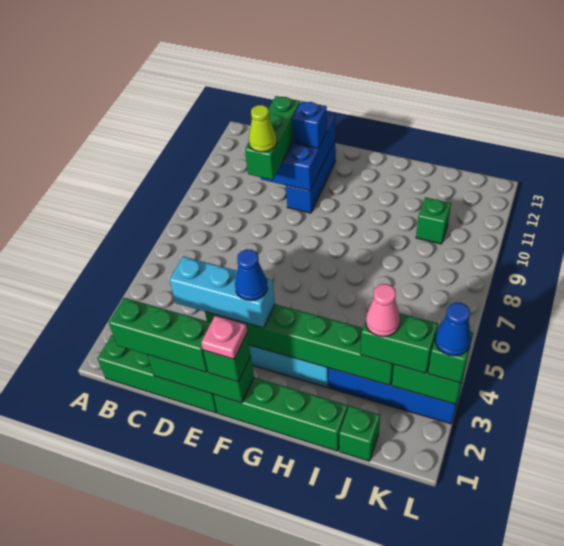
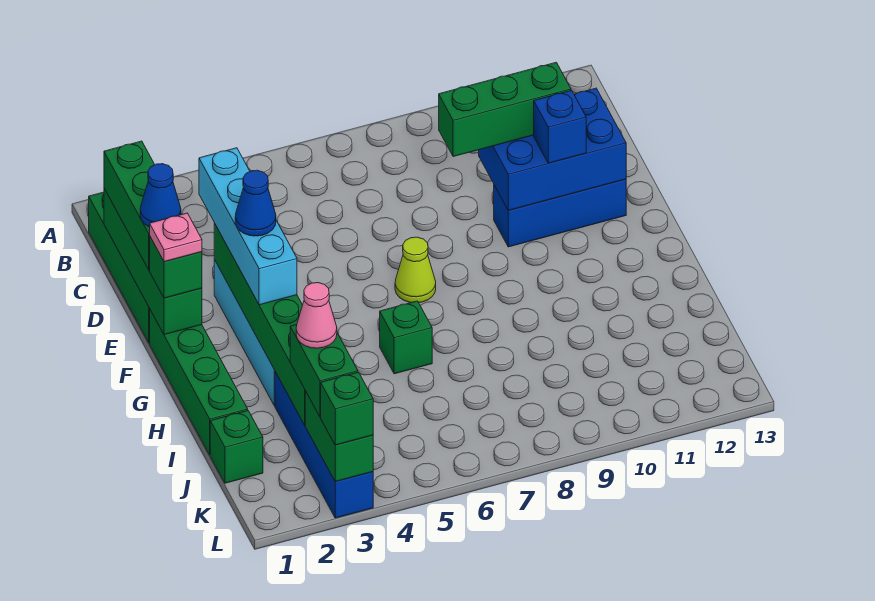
green brick D1:F1 level 2 -> green brick C1:F1 level 2
cyan brick D3:F3 level 3 -> cyan brick D3:G3 level 3
lime cone D9 level 4 -> lime cone F7 level 1
green brick J10 level 1 -> green brick H6 level 1
blue cone L3 level 4 -> blue cone E1 level 4

